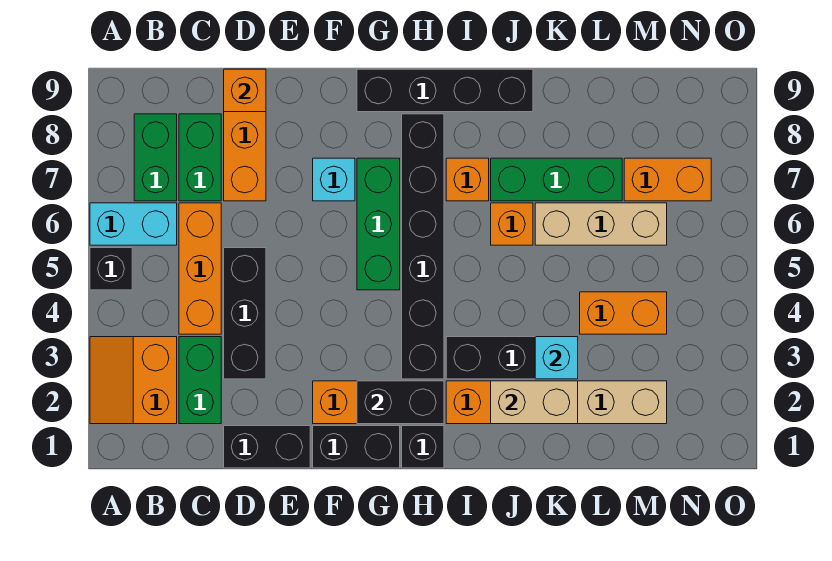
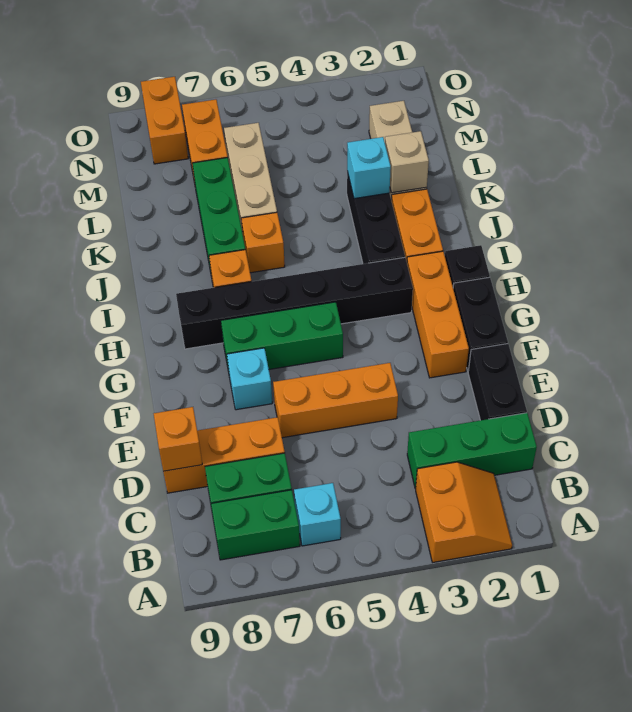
orange slope A2:B3 level 1 top B -> orange slope A2:B3 level 1 top 3
black brick A5 level 1 -> none
cyan brick A6:B6 level 1 -> cyan brick B6 level 1
green brick C2:C3 level 1 -> green brick C1:C3 level 1
orange brick C4:C6 level 1 -> orange brick E4:E6 level 1
black brick D3:D5 level 1 -> none
black brick G2:H2 level 2 -> none
black brick G9:J9 level 1 -> none
tan brick J2:K2 level 2 -> tan brick K2 level 2
orange brick L4:M4 level 1 -> orange brick N8:O8 level 1

